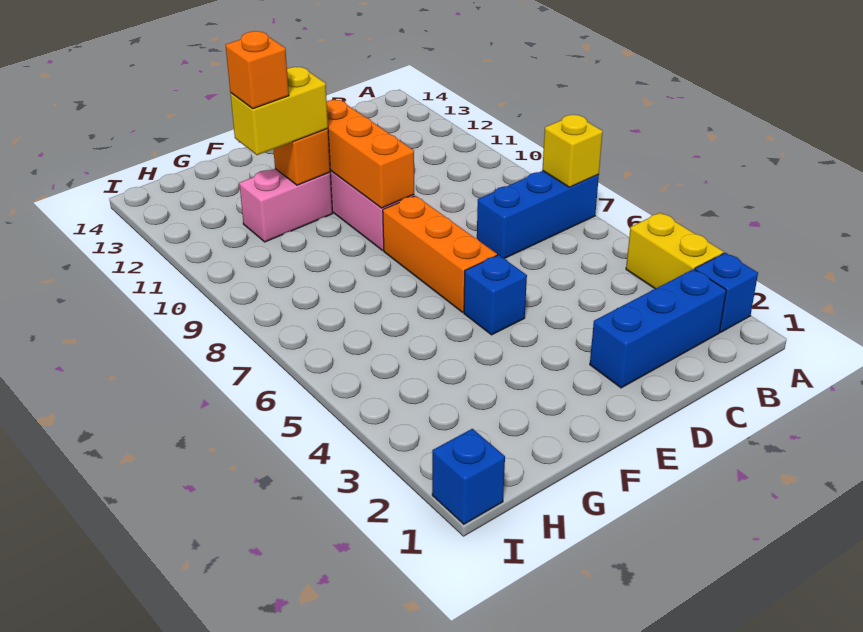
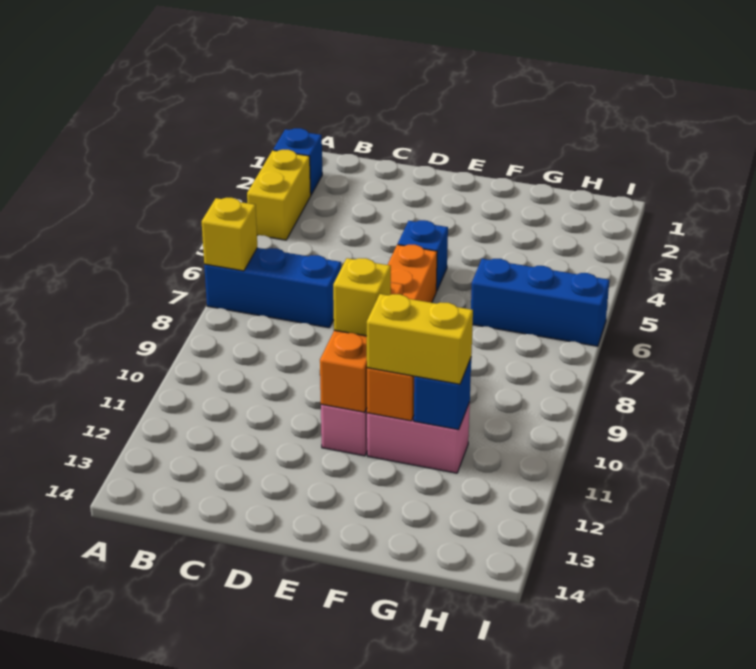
blue brick B2:D2 level 1 -> blue brick G6:I6 level 1
none -> yellow brick E10 level 3
orange brick G11 level 4 -> none
blue brick I1 level 1 -> blue brick G11 level 2

